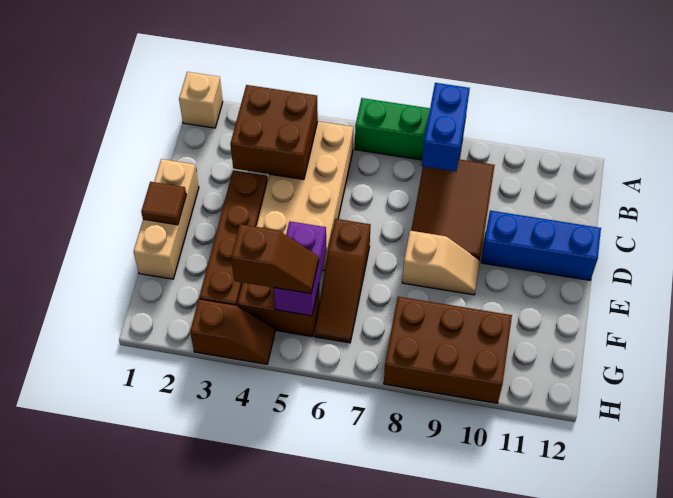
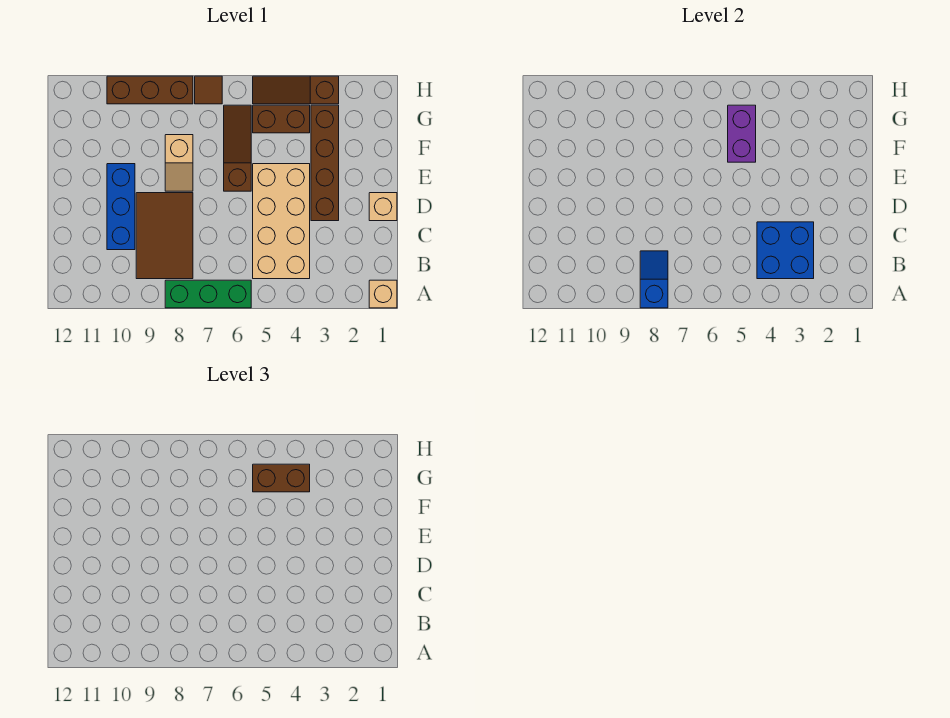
blue brick A8:B8 level 2 -> blue slope A8:B8 level 2 top A
brown brick B3:C4 level 2 -> blue brick B3:C4 level 2
tan brick D1:F1 level 1 -> tan brick D1 level 1
blue brick D10:D12 level 1 -> blue brick C10:E10 level 1
brown tile E1 level 2 -> brown tile H7 level 1
tan slope E8:E9 level 1 top 8 -> tan slope E8:F8 level 1 top F
brown slope G4:G5 level 3 top 4 -> brown brick G4:G5 level 3
brown brick G8:H10 level 1 -> brown brick H8:H10 level 1
brown slope H3:H4 level 1 top 3 -> brown slope H3:H5 level 1 top 3

